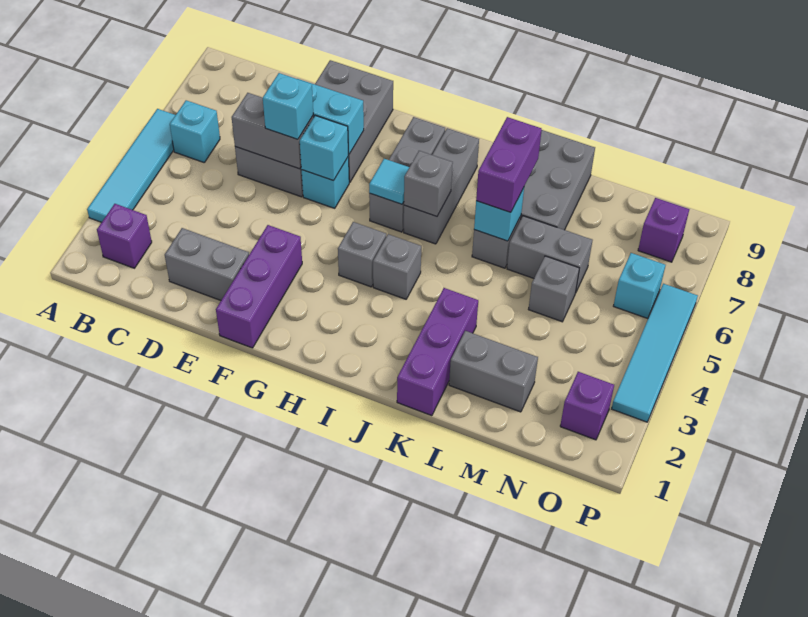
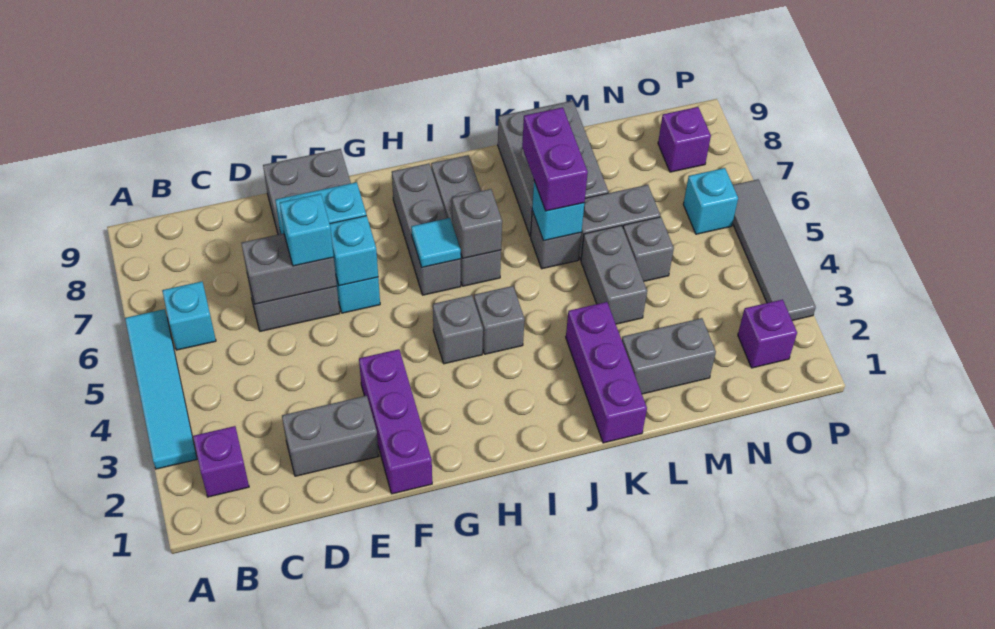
none -> grey brick L4:L5 level 1
cyan tile P3:P6 level 1 -> grey tile P3:P6 level 1

